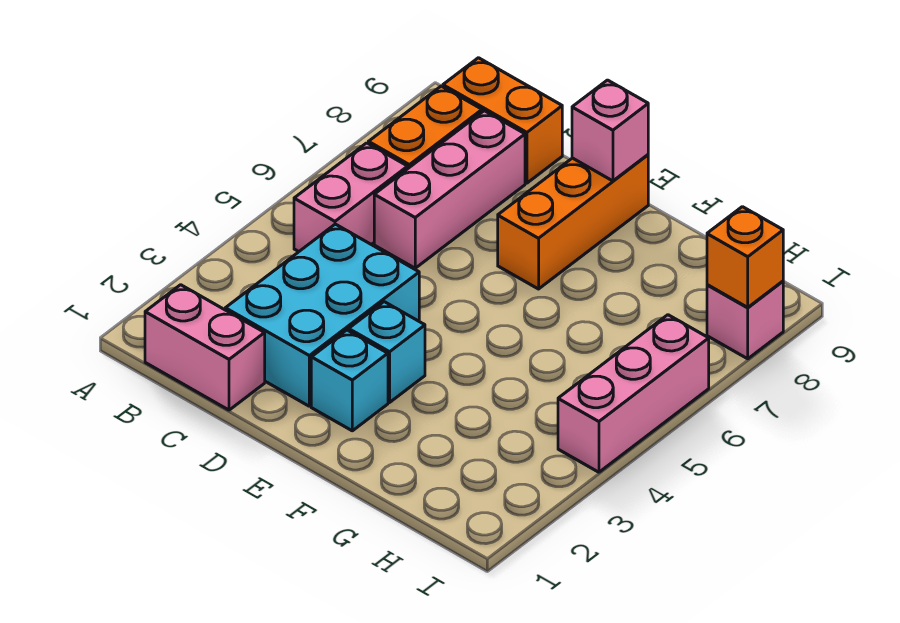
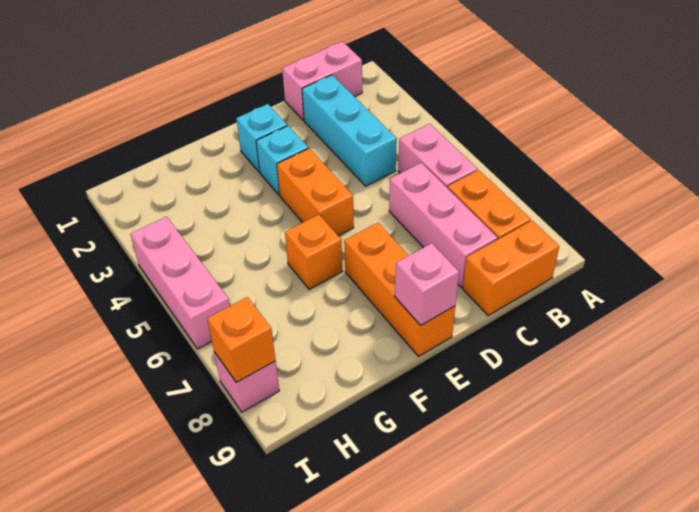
cyan brick C2:D4 level 1 -> cyan brick C2:C4 level 1
none -> orange brick E4:E5 level 1
none -> orange brick F6 level 1

